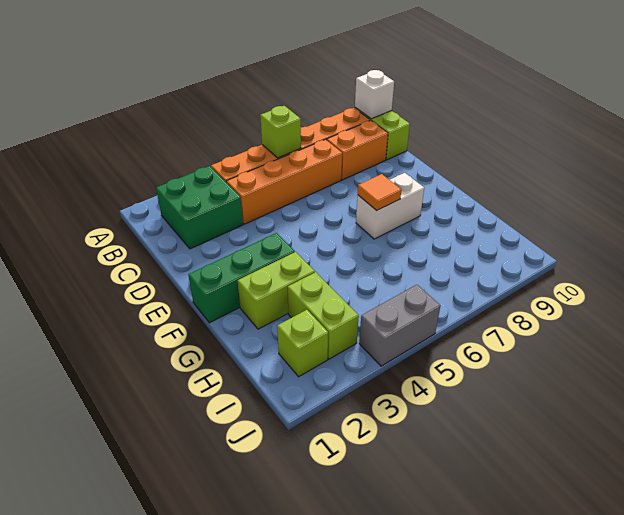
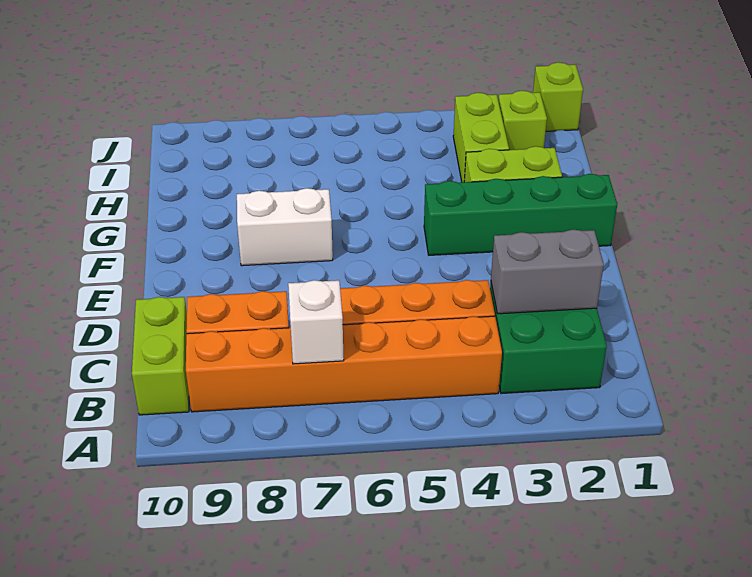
lime brick B6 level 2 -> lime brick J1 level 1
white brick B10 level 2 -> white brick B7 level 2
green brick F1:F3 level 1 -> green brick F1:F4 level 1
orange tile F7 level 2 -> none
grey brick J4:J5 level 1 -> grey brick C2:C3 level 2

